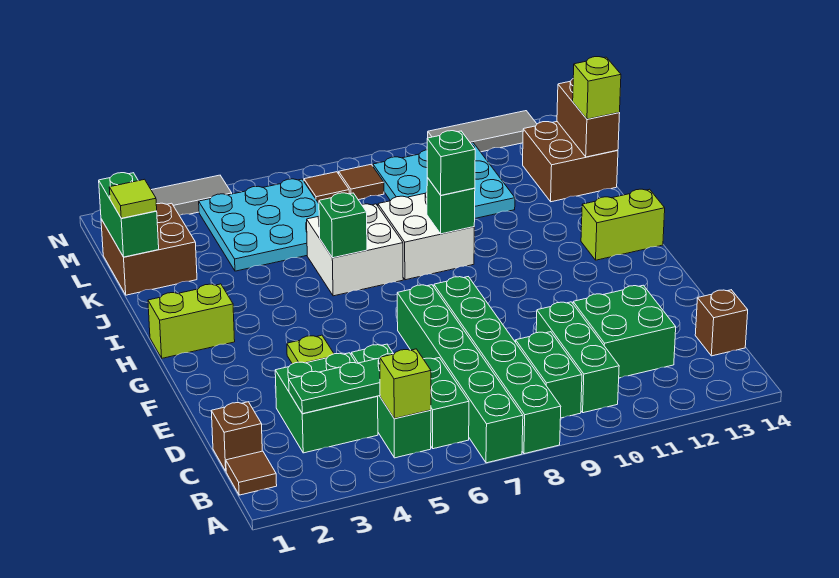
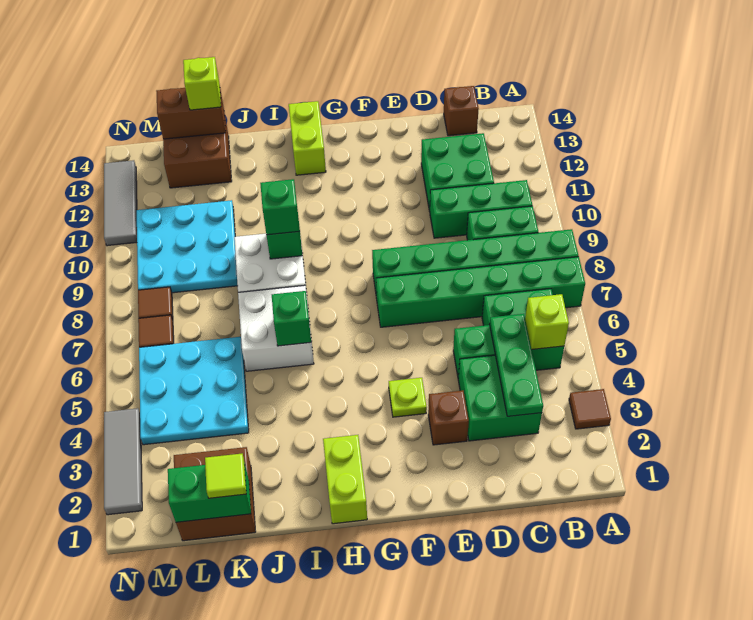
brown tile B1 level 1 -> brown tile A3 level 1
brown brick C1 level 1 -> brown brick E3 level 1

